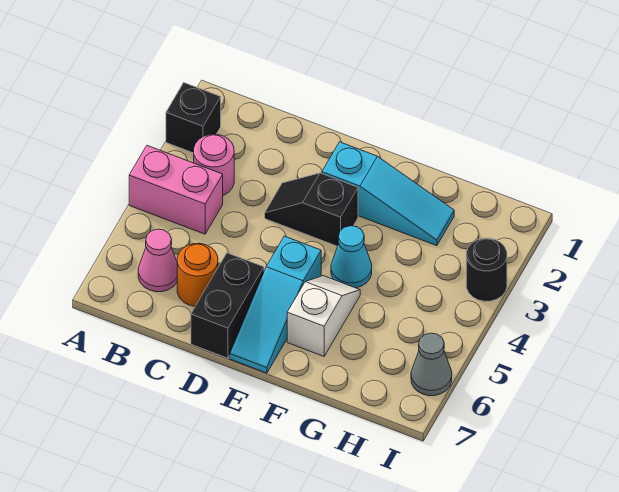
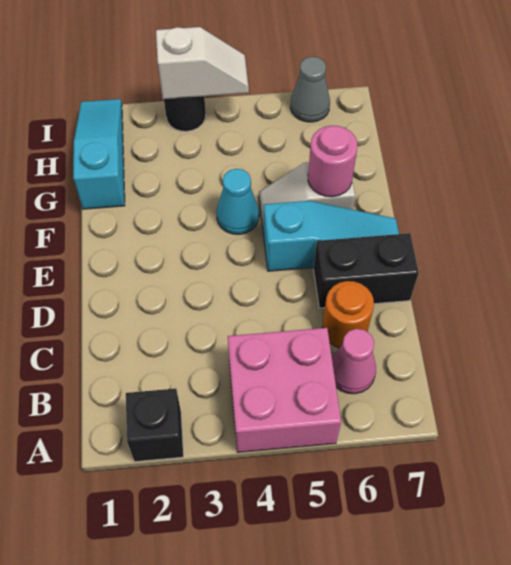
pink brick A4:B4 level 1 -> pink brick A4:B5 level 1
pink round brick B3 level 1 -> pink round brick F6 level 2
black slope D3:E3 level 1 top E -> none
cyan slope E2:G2 level 1 top E -> cyan slope G1:I1 level 1 top G
none -> white slope I3:I4 level 2 top 3

